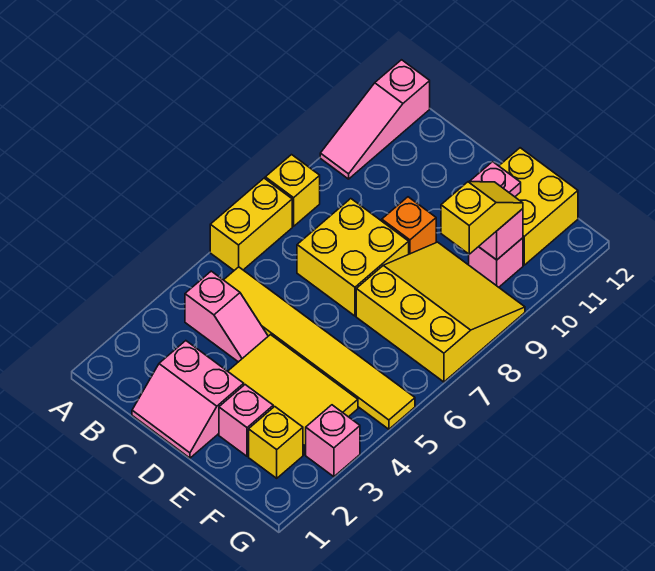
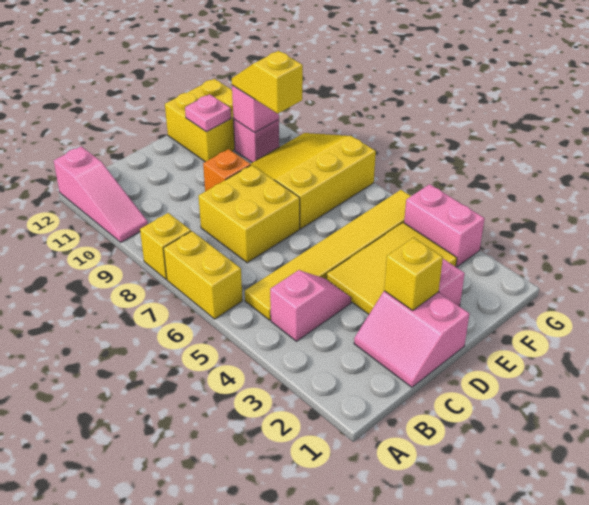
pink slope C1:D2 level 1 top 2 -> pink slope C1:D2 level 1 top D
yellow brick F2 level 1 -> yellow brick D2 level 2
pink brick G3 level 1 -> pink brick G3:G4 level 1

